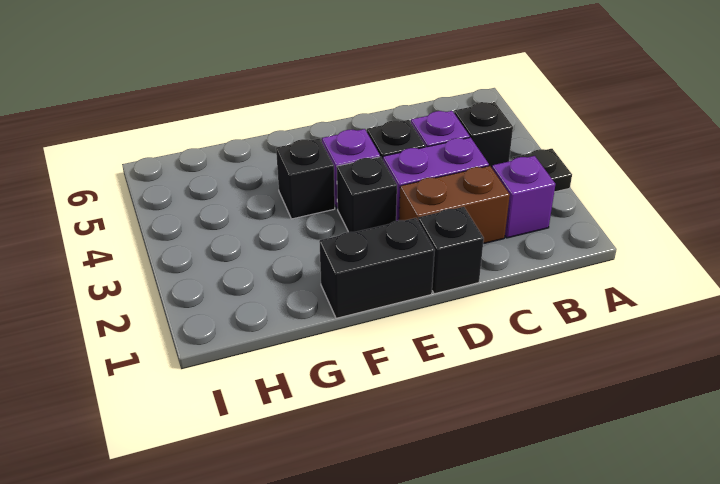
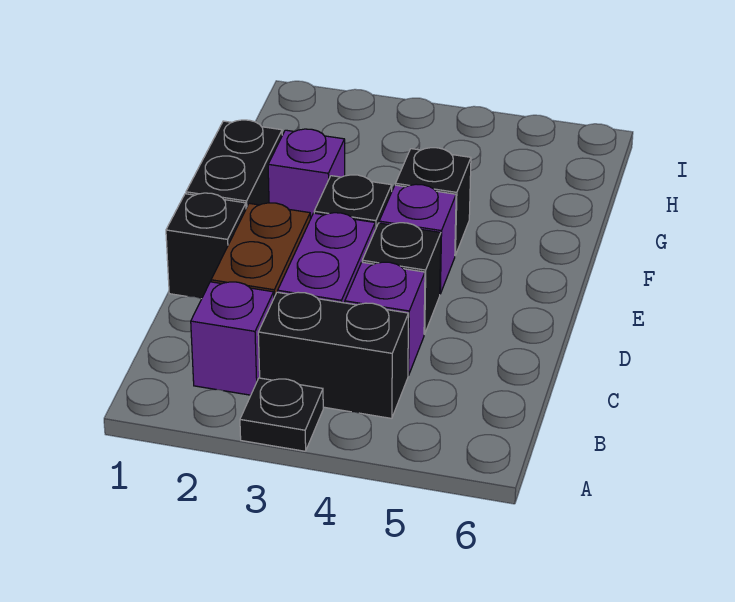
black brick B4 level 1 -> black brick B3:B4 level 1
none -> purple brick F2 level 1

